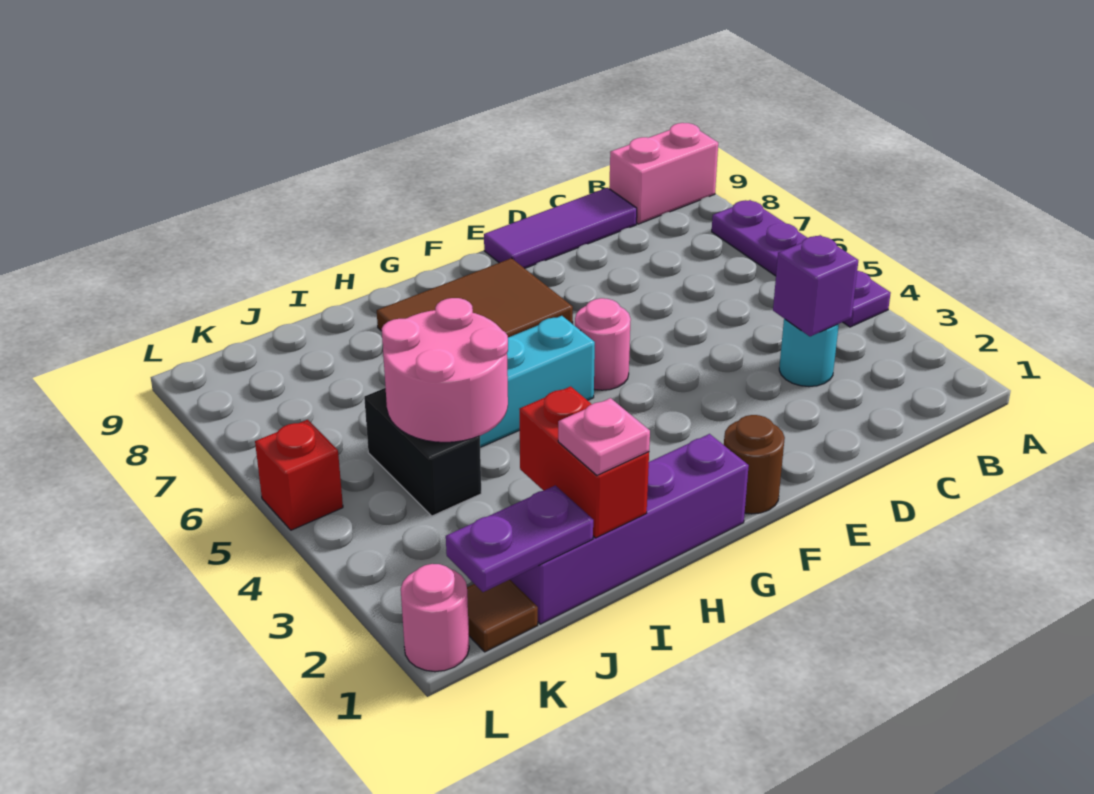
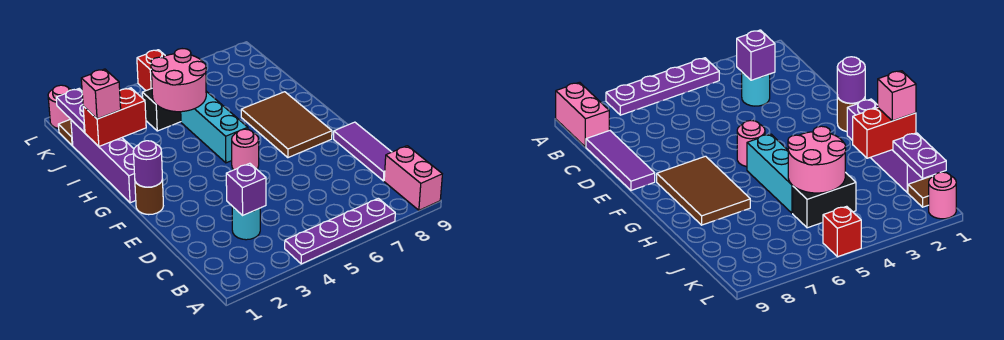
none -> purple round brick F1 level 2
pink plate I1 level 3 -> pink brick I1 level 3

